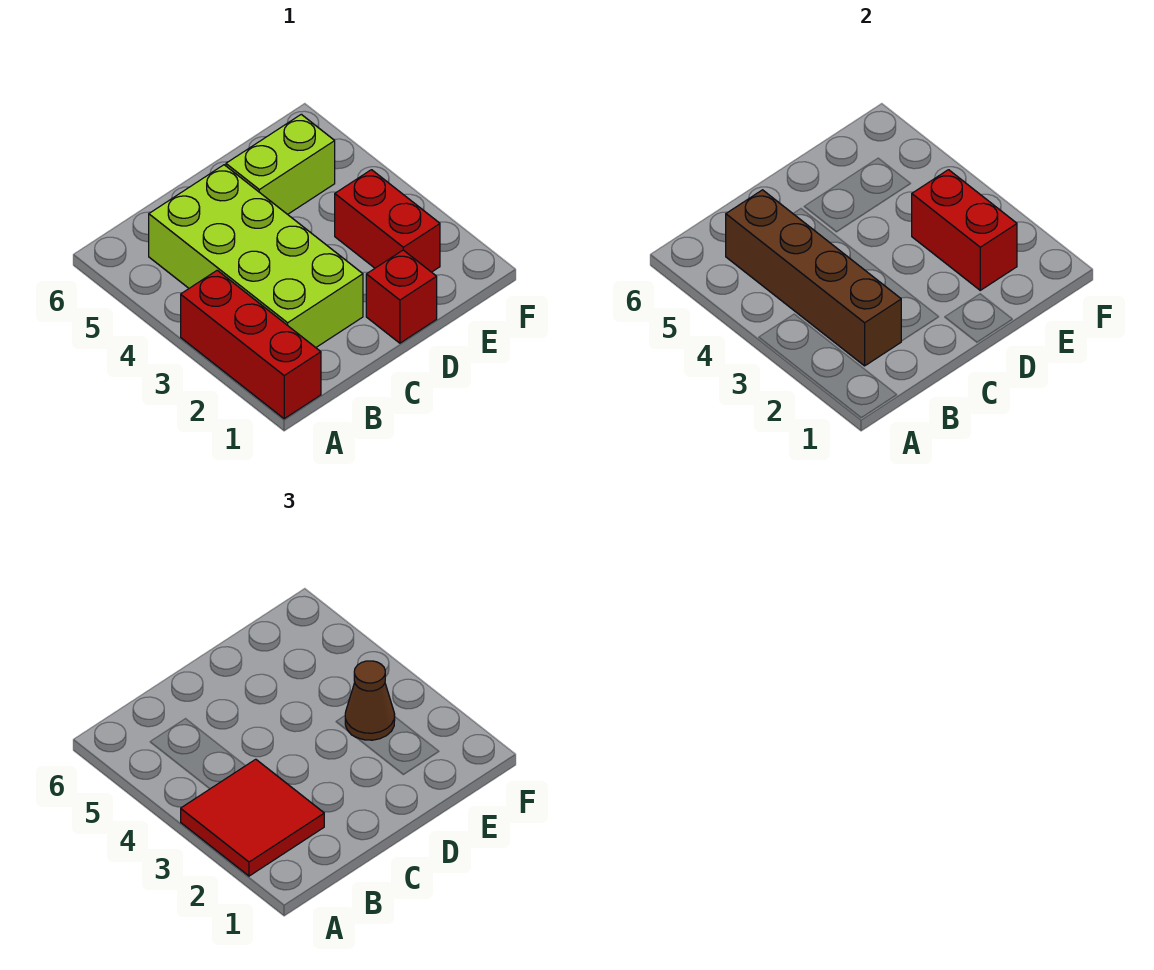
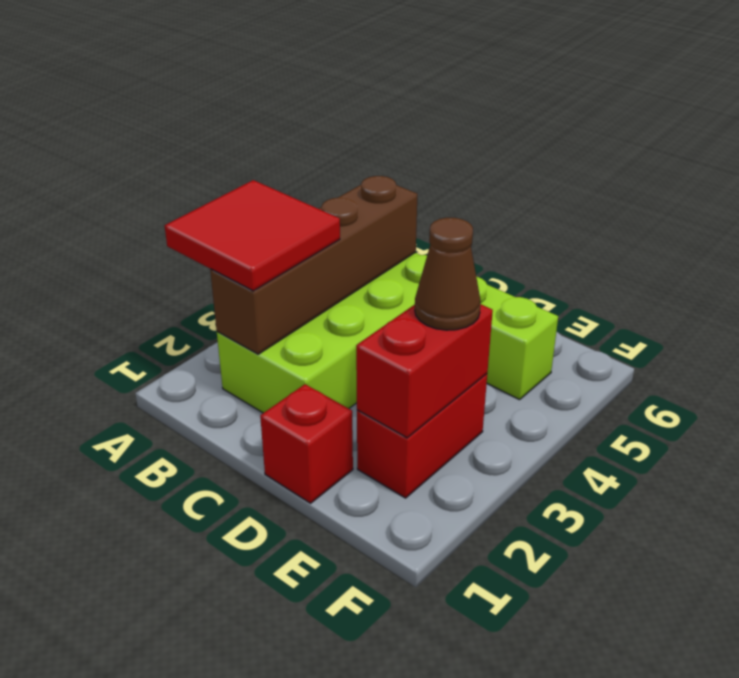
red brick A1:A3 level 1 -> none

